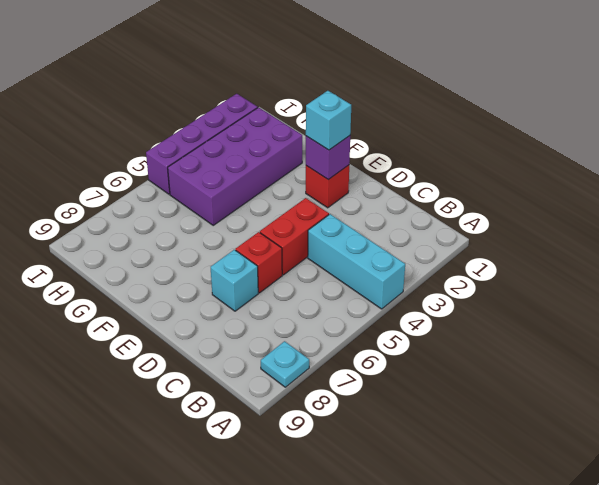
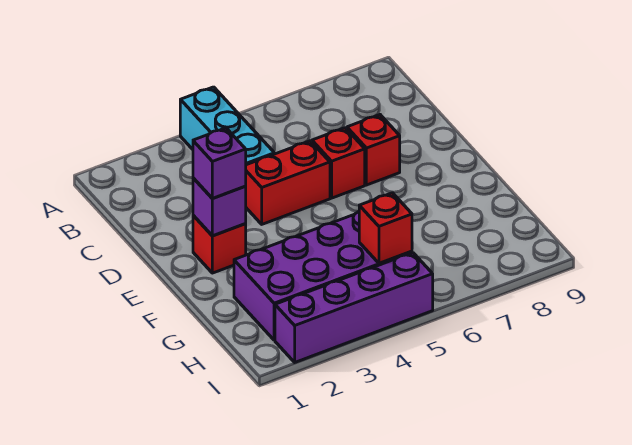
cyan plate A8 level 1 -> none
cyan brick D7 level 1 -> red brick D7 level 1
cyan brick E2 level 3 -> purple brick E2 level 3
none -> red brick H5 level 2

